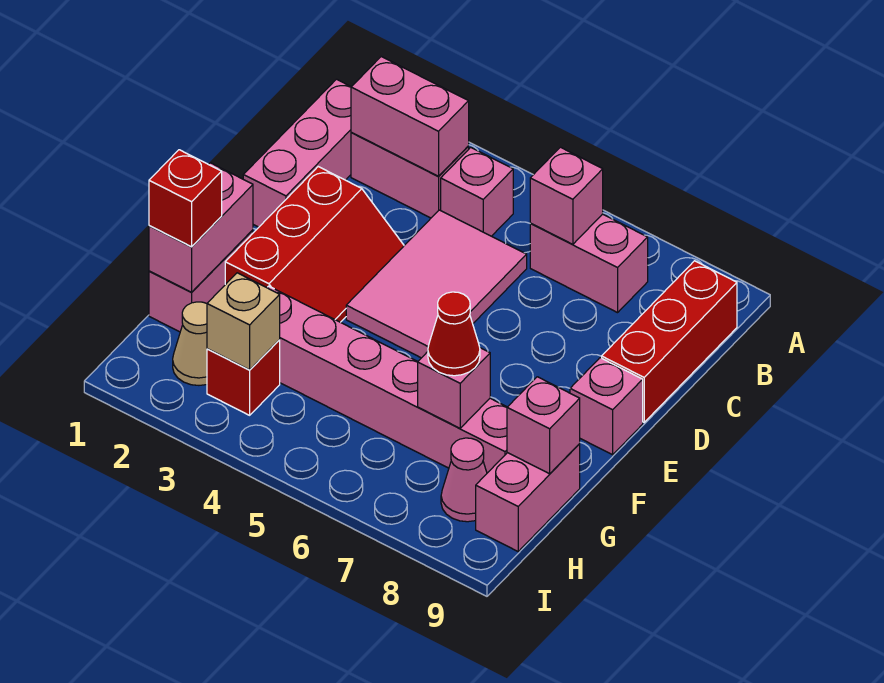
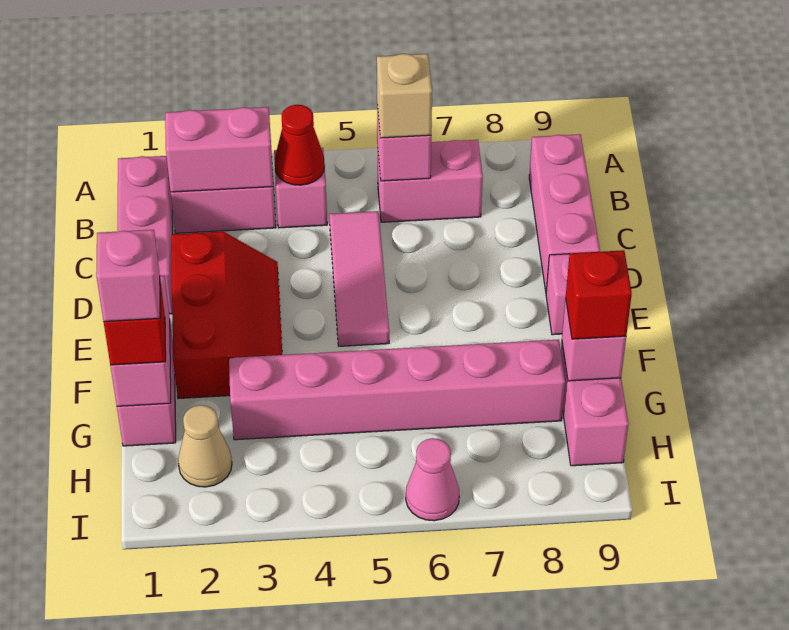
red brick B9:D9 level 1 -> pink brick B9:D9 level 1
pink tile C4:E5 level 1 -> pink tile C5:E5 level 1
pink brick G7 level 2 -> pink brick G1 level 4
red cone G7 level 3 -> red cone B4 level 2
red brick H3 level 1 -> red brick G9 level 3
tan brick H3 level 2 -> tan brick B6 level 3
pink cone H8 level 1 -> pink cone I6 level 1

